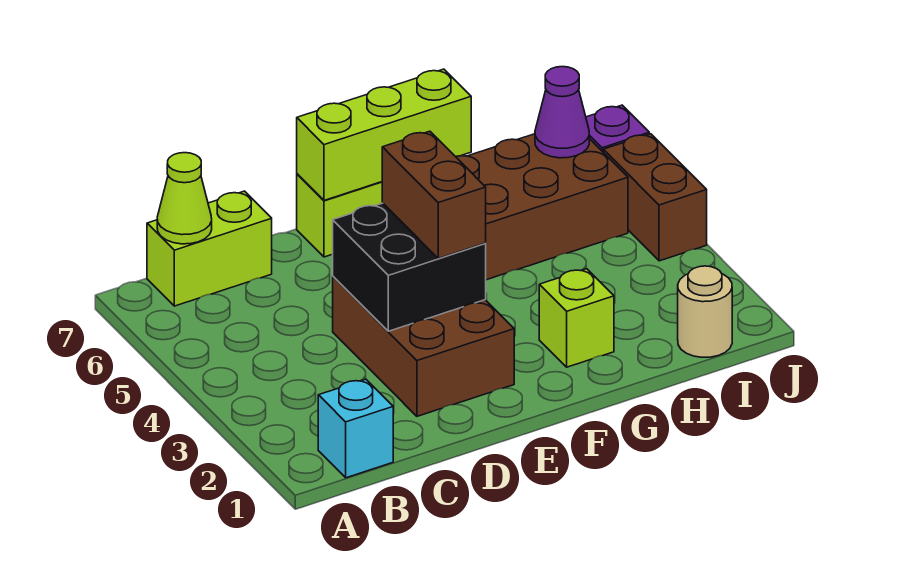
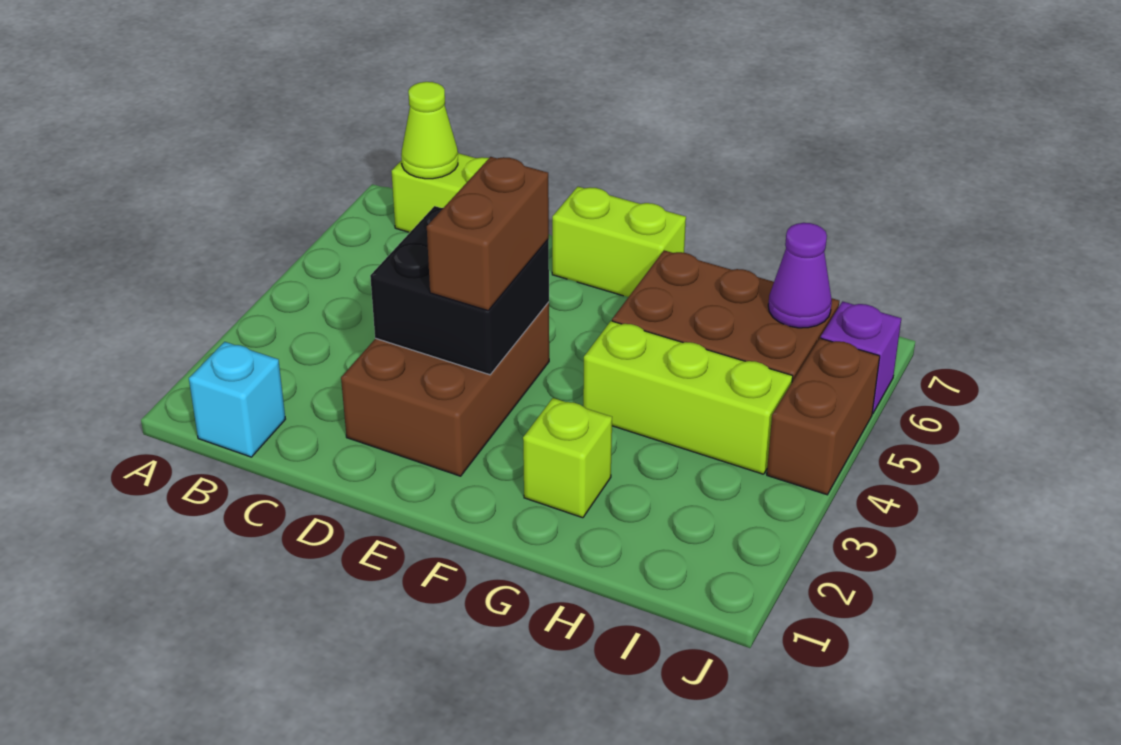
lime brick E7:G7 level 2 -> lime brick G4:I4 level 1
tan round brick I1 level 1 -> none

